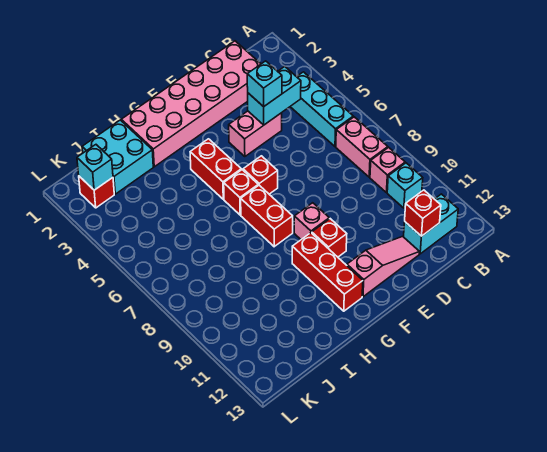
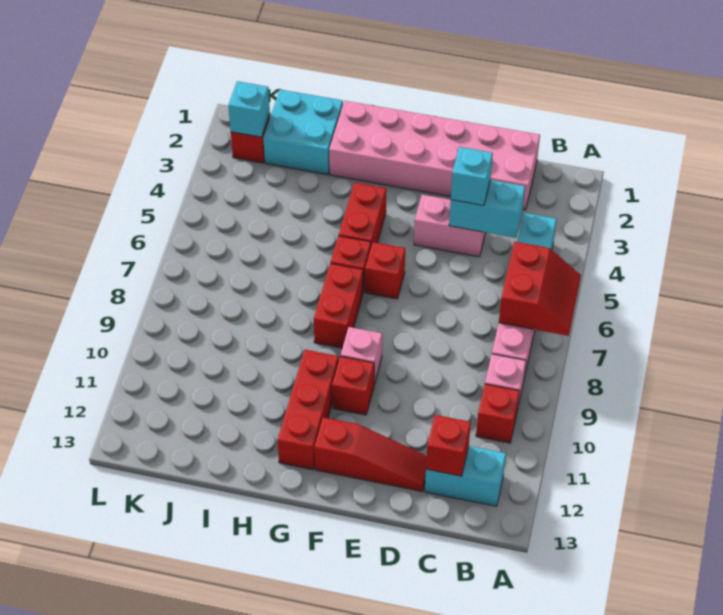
none -> red slope A6:B7 level 2 top B
cyan brick B10 level 1 -> red brick B10 level 1
pink slope D12:F12 level 1 top F -> red slope D12:F12 level 1 top F

